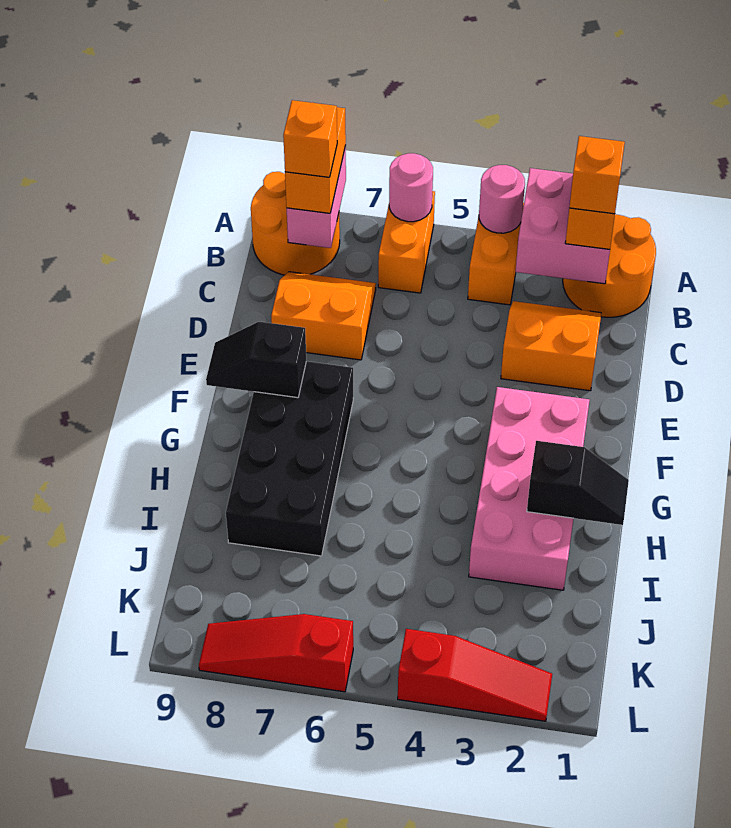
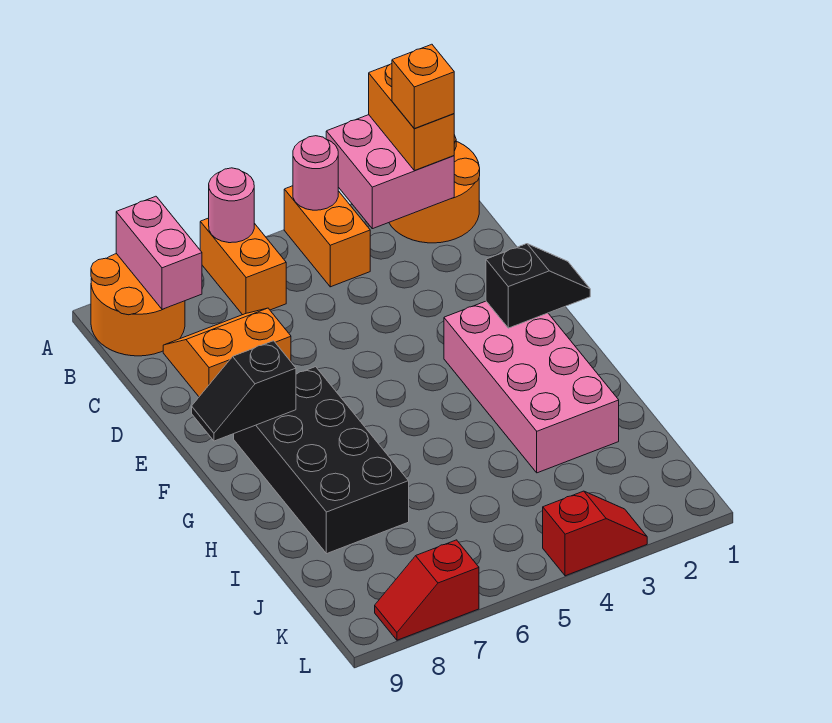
orange brick A8:B8 level 3 -> none
orange brick B8 level 4 -> none
orange slope C2:D3 level 1 top D -> none
black slope H1:H2 level 2 top 2 -> black slope F1:F2 level 2 top 2
red slope L2:L4 level 1 top 4 -> red slope L3:L4 level 1 top 4
red slope L6:L8 level 1 top 6 -> red slope L7:L8 level 1 top 7

